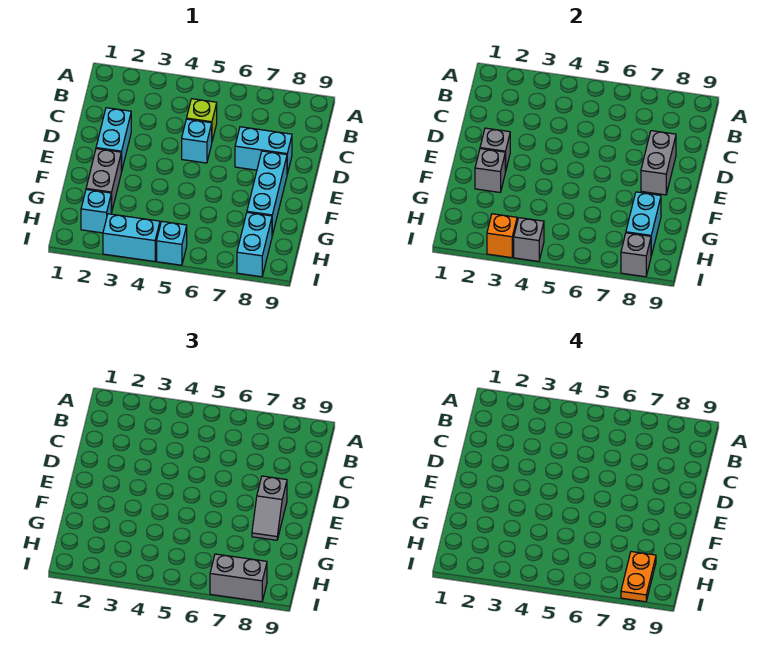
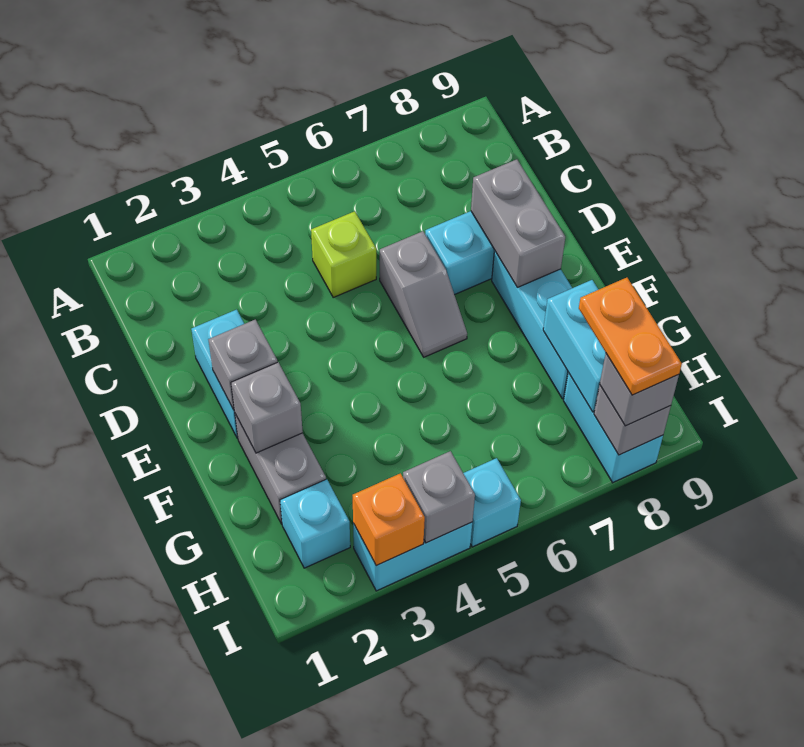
cyan brick D5 level 1 -> none
grey slope E8:F8 level 3 top E -> grey slope D6:E6 level 1 top D
grey brick I7:I8 level 3 -> grey brick I8 level 3

